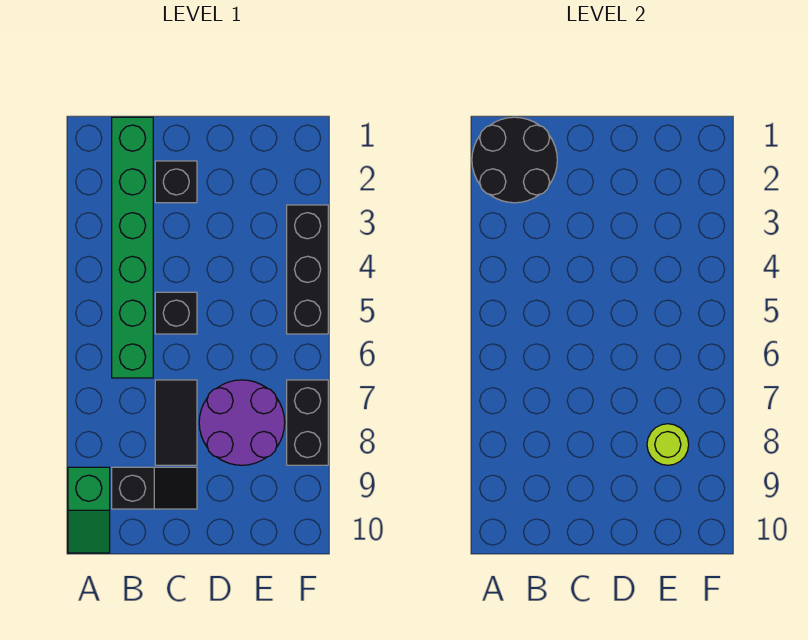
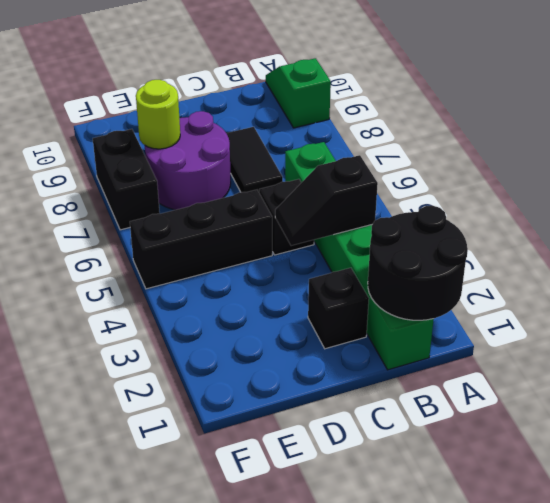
black slope B9:C9 level 1 top B -> black slope B4:C4 level 2 top B
black brick F3:F5 level 1 -> black brick D5:F5 level 1

